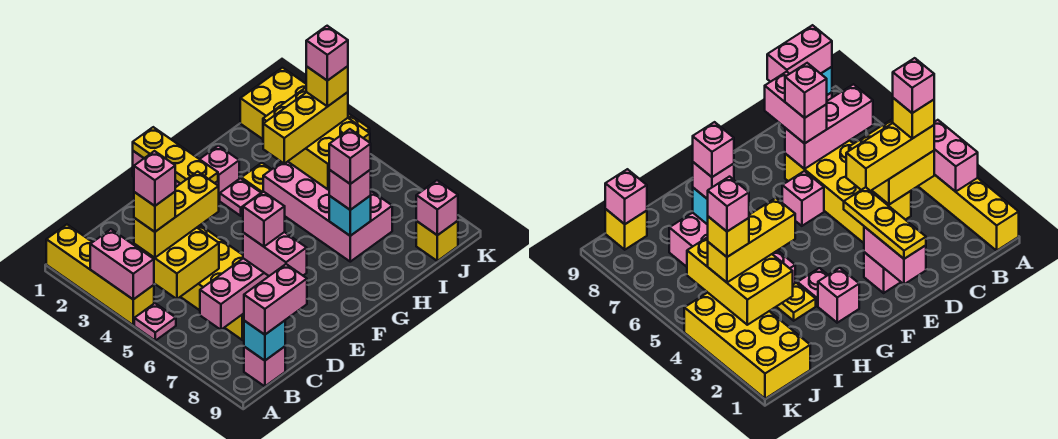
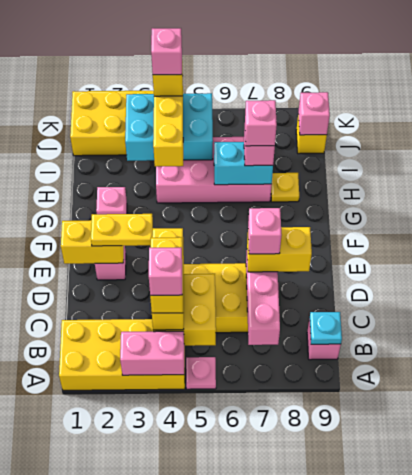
yellow brick A1:A4 level 1 -> yellow brick A1:B4 level 1
yellow brick B4 level 4 -> yellow brick B4:C4 level 4
cyan brick B9 level 2 -> cyan plate B9 level 2
pink brick B9:C9 level 3 -> none
pink brick D7:D8 level 3 -> yellow brick D7:D8 level 3
pink brick E1:E2 level 2 -> yellow brick E1:E2 level 2
yellow plate E1:E3 level 3 -> yellow plate E2:E3 level 3
pink brick E6 level 1 -> none
pink plate G3 level 1 -> none
yellow plate H3 level 1 -> yellow plate H8 level 1
cyan brick H7 level 2 -> cyan brick H6:H7 level 2
yellow brick I3:J5 level 2 -> cyan brick I3:J5 level 2

